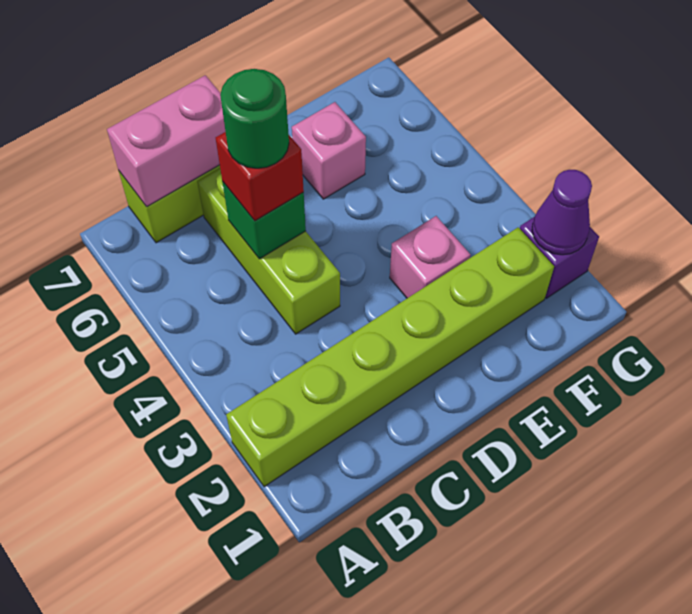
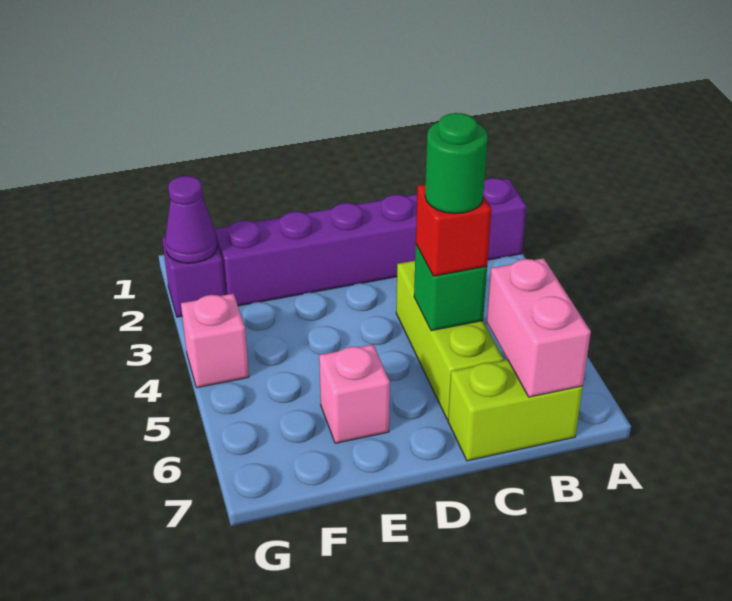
lime brick A2:F2 level 1 -> purple brick A2:F2 level 1
pink brick B7:C7 level 2 -> pink brick B6:B7 level 2
pink brick E3 level 1 -> pink brick G4 level 1

